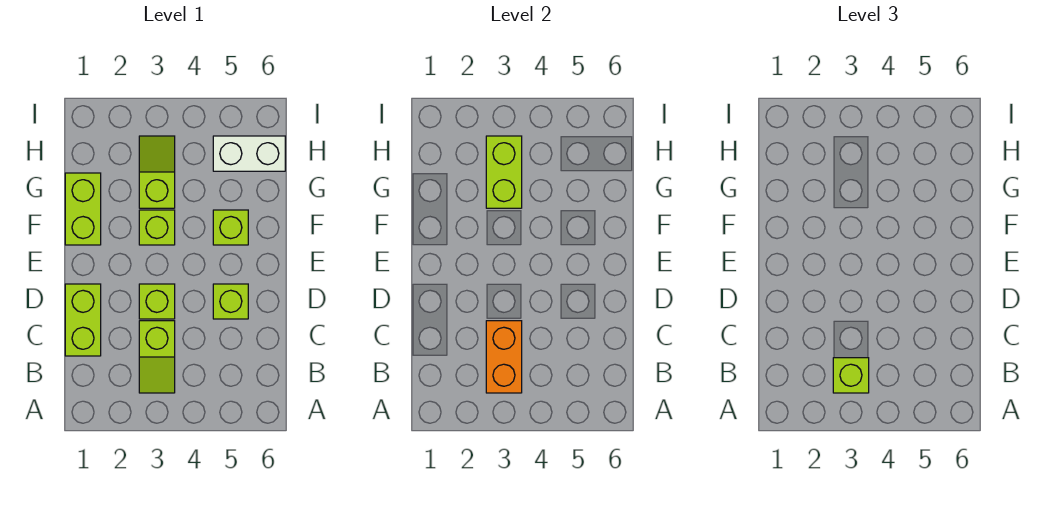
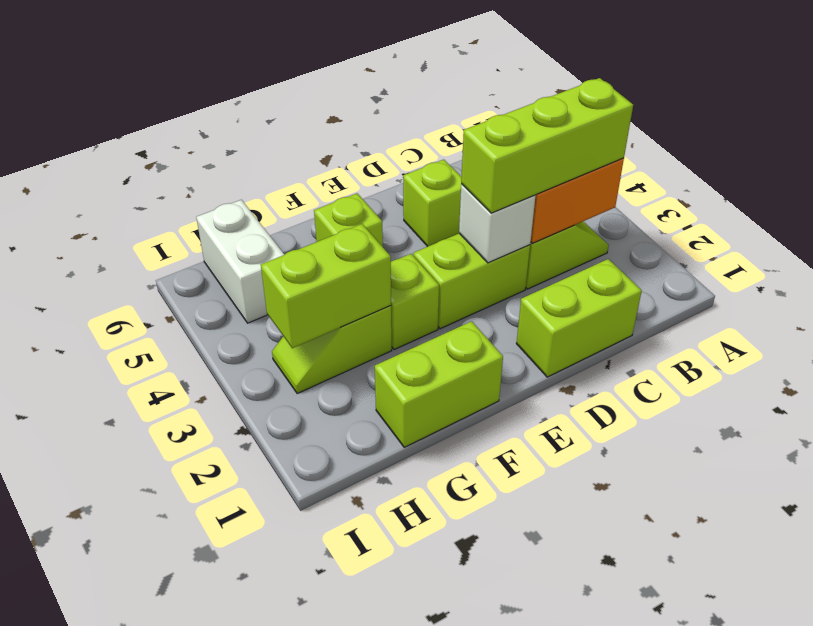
lime brick B3 level 3 -> lime brick B3:D3 level 3
lime brick D3 level 1 -> lime brick D3:E3 level 1
none -> white brick D3 level 2

